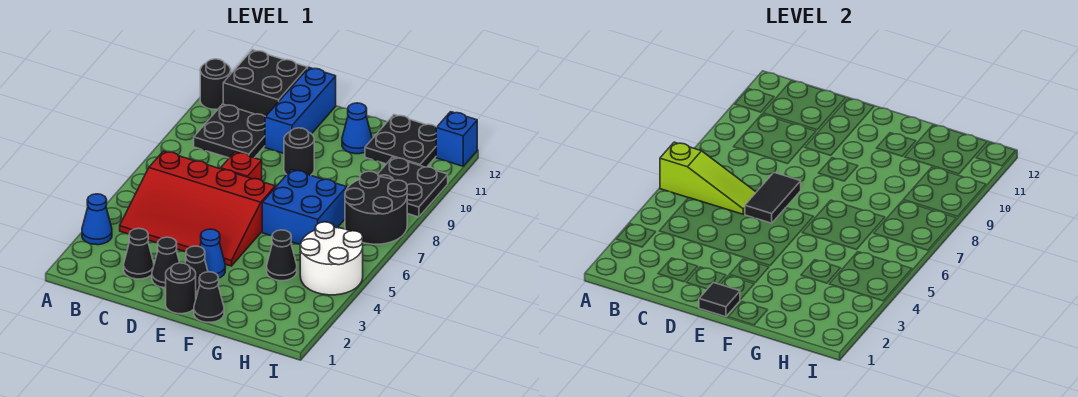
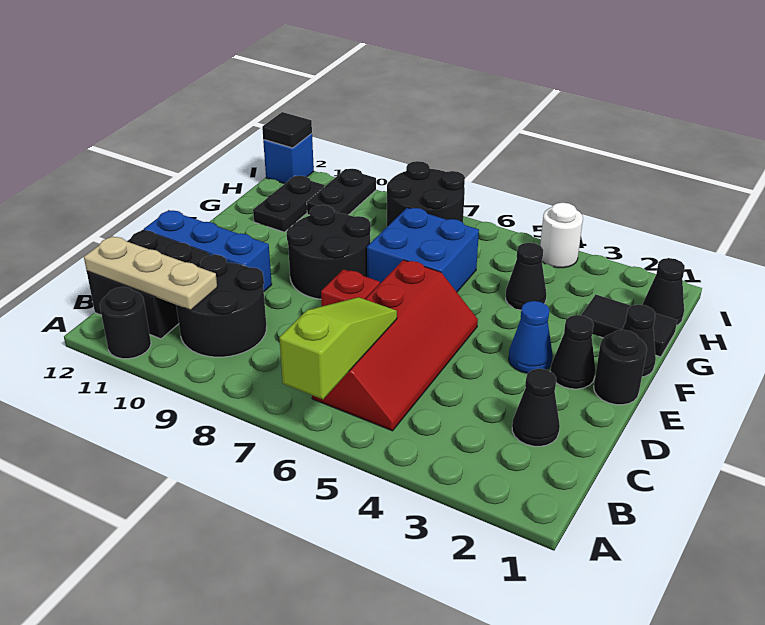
blue cone A3 level 1 -> none
red slope B4:E6 level 1 top 6 -> red slope B5:E6 level 1 top 6
black plate B9:C10 level 1 -> black round brick B9:C10 level 1
none -> tan plate B10:B12 level 2
black cone D2 level 1 -> black cone H1 level 1
black tile D6:D7 level 2 -> black tile G1:G2 level 1
black tile E1 level 2 -> black tile I12 level 2
black round brick E9 level 1 -> black round brick E8:F9 level 1
blue cone F11 level 1 -> none
black plate G11:H12 level 1 -> black plate G11:H11 level 1
white round brick H4:I5 level 1 -> white round brick I4 level 1
black plate H9:I10 level 1 -> black plate H10:I10 level 1

